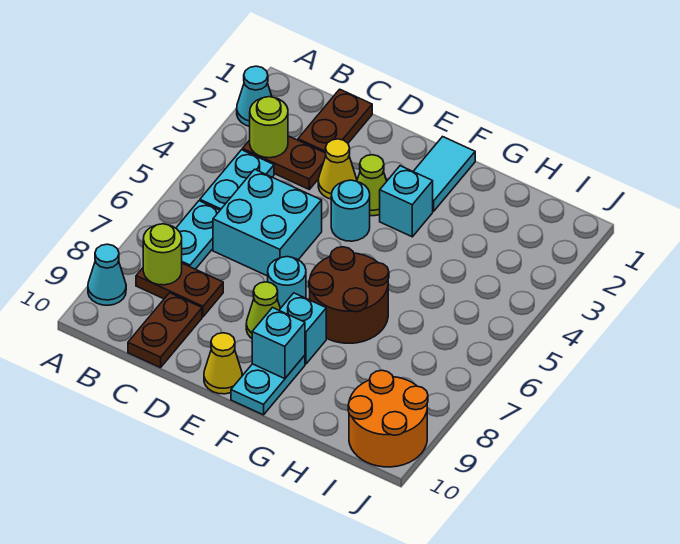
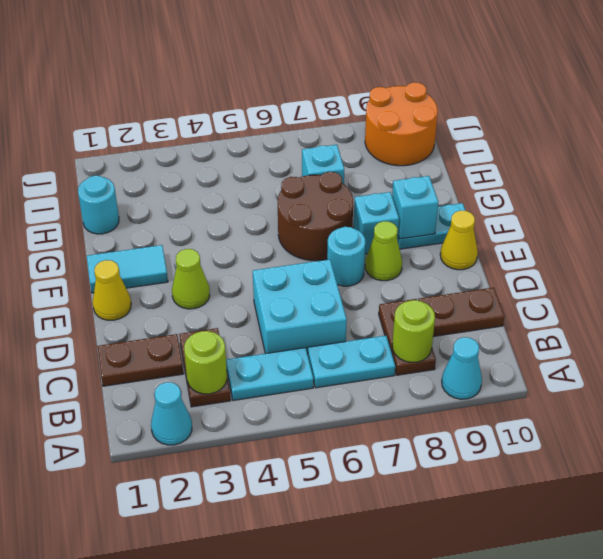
yellow cone D3 level 1 -> yellow cone E1 level 1
cyan round brick E4 level 1 -> cyan round brick H1 level 1
cyan brick F3 level 1 -> cyan brick H7 level 1

